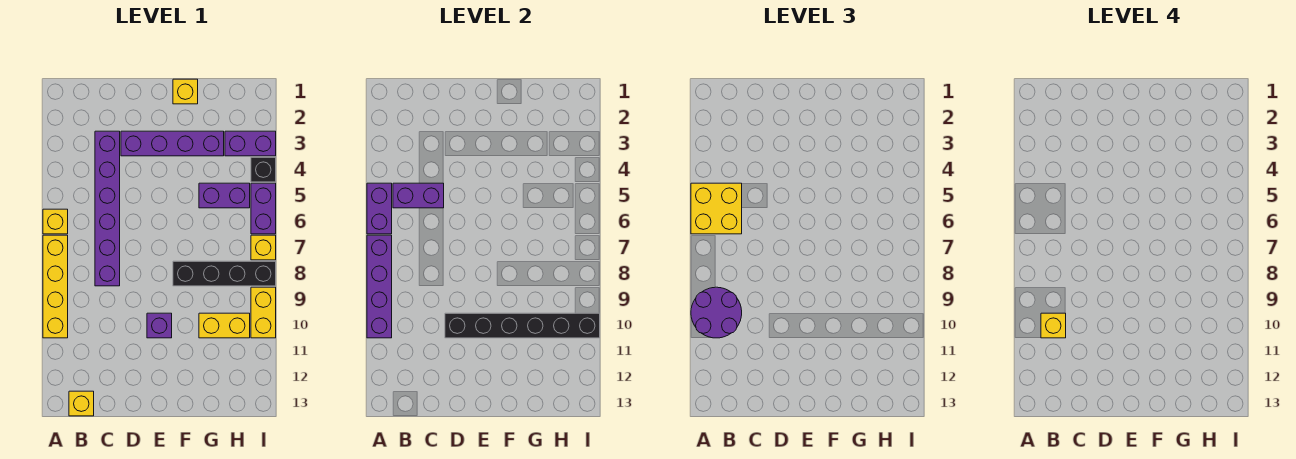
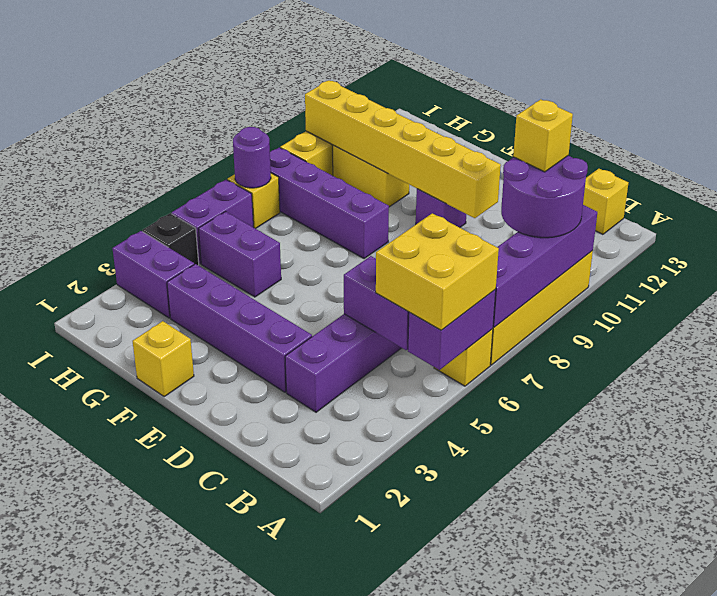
black brick D10:I10 level 2 -> yellow brick D10:I10 level 2
black brick F8:I8 level 1 -> purple brick F8:I8 level 1
none -> purple round brick I7 level 2

